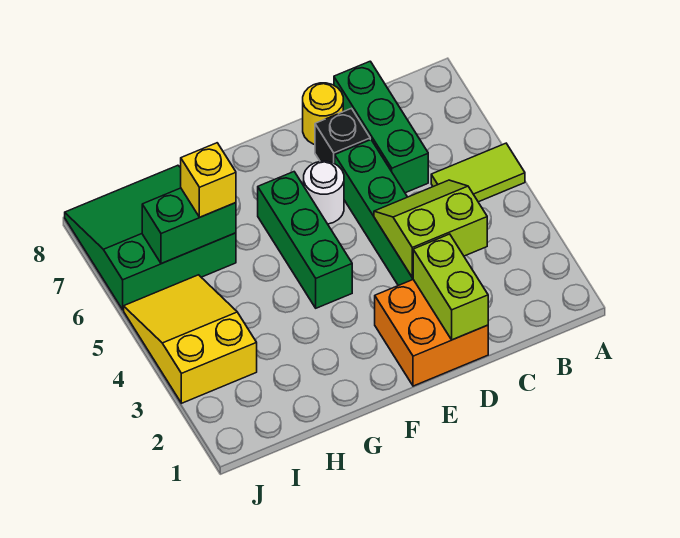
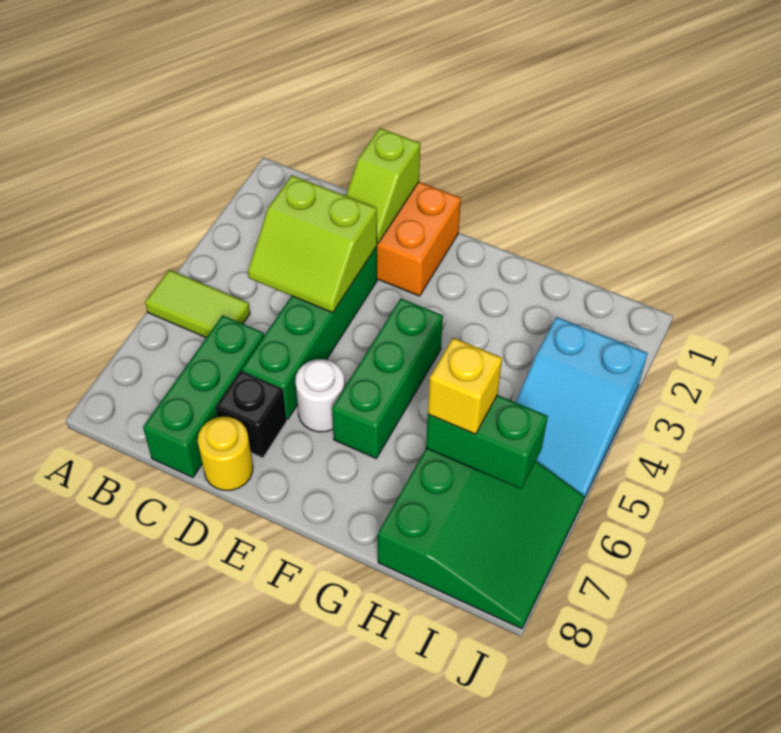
lime brick D1:D2 level 2 -> lime slope D1:D2 level 2 top 1
green slope H6:J8 level 1 top 6 -> green slope H6:J8 level 1 top H
yellow slope I3:J5 level 1 top 3 -> cyan slope I3:J5 level 1 top 3

